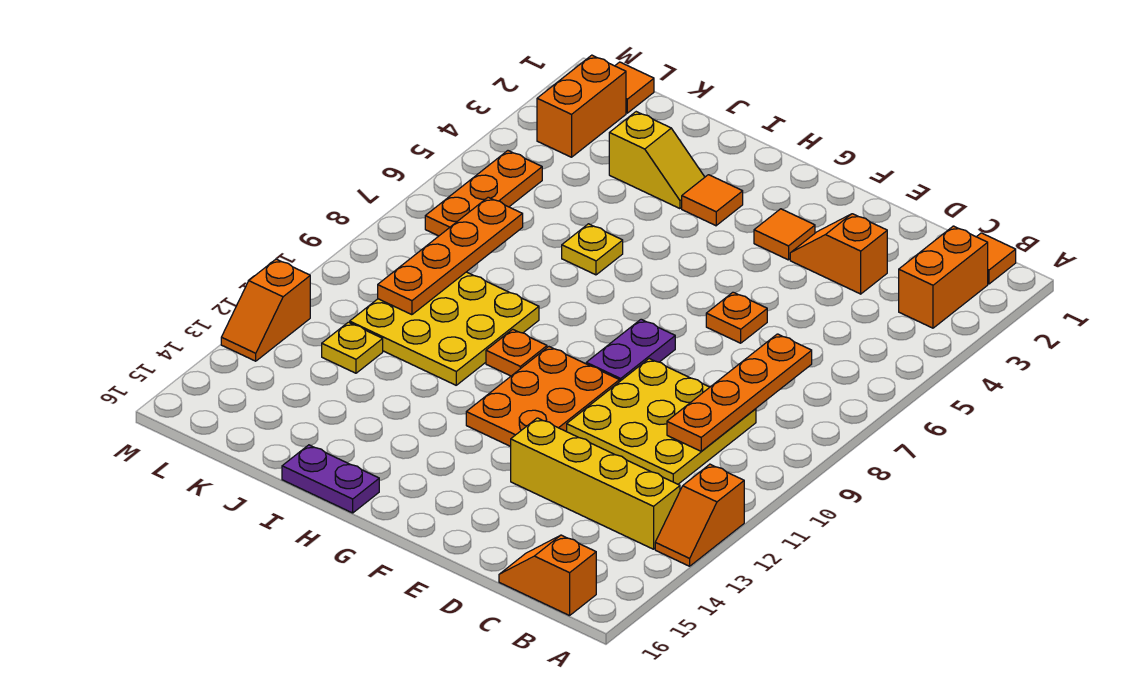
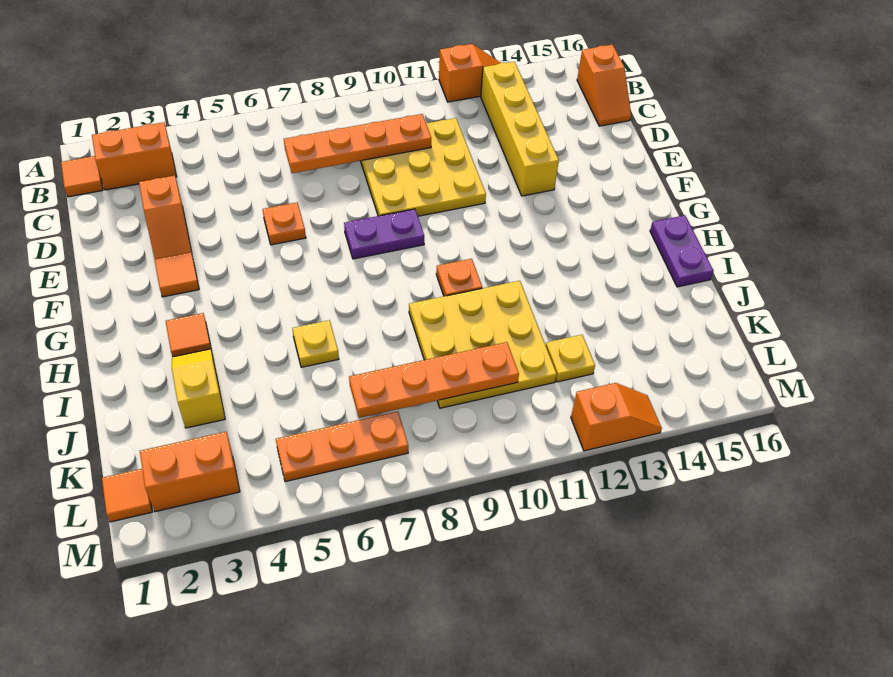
orange plate F10:G12 level 1 -> none

